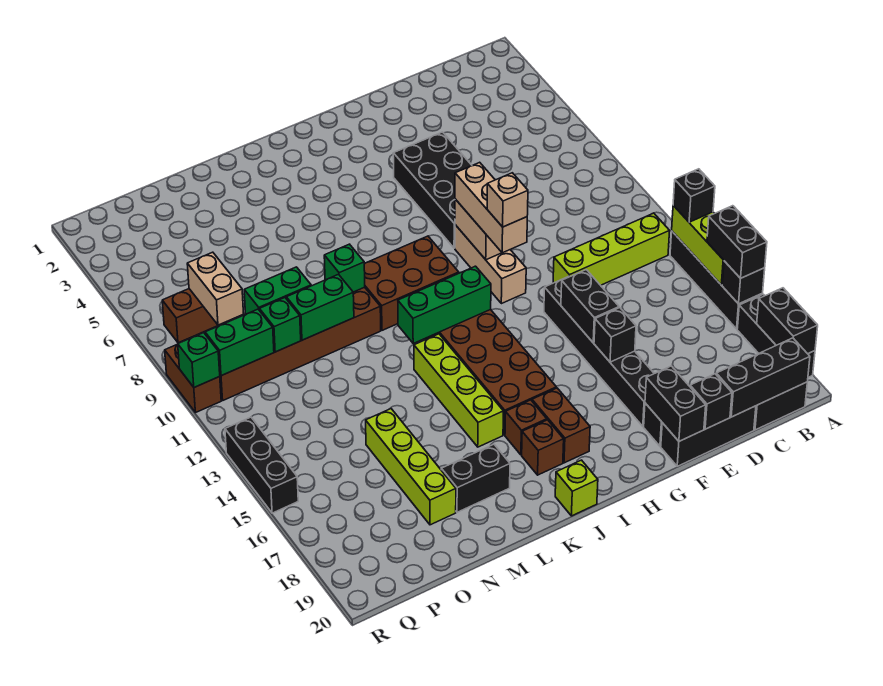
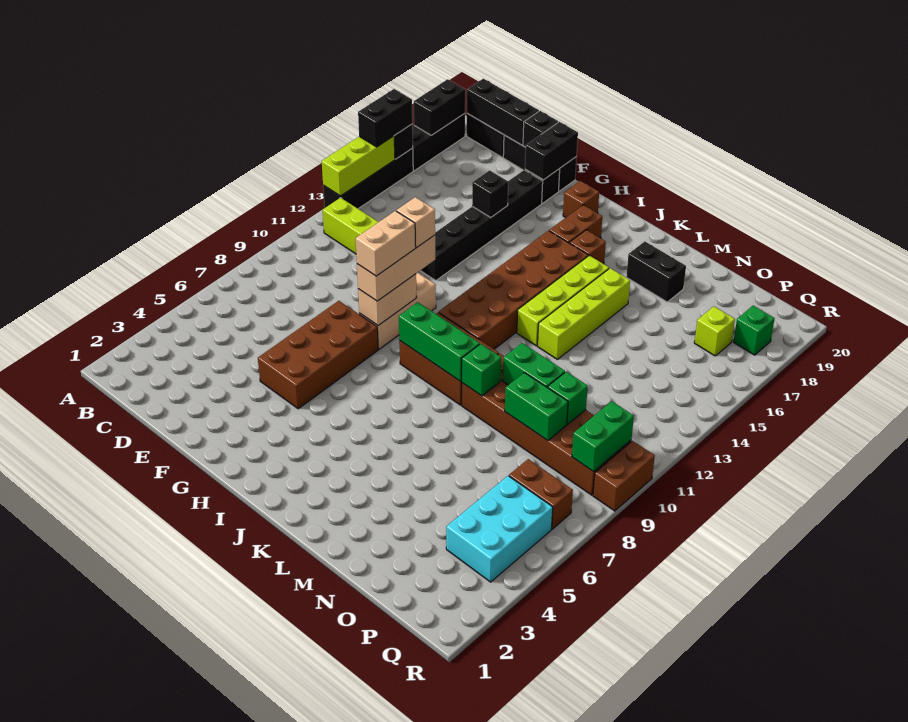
black brick A13 level 3 -> none
black brick F5:G8 level 1 -> brown brick F5:G8 level 1
black brick F14:F15 level 2 -> none
green brick I12:K12 level 2 -> green brick I9:K9 level 2
brown brick J18 level 1 -> brown brick H19 level 1
lime brick J20 level 1 -> lime brick P17 level 1
lime brick N15:N18 level 1 -> lime brick L13:L16 level 1
none -> cyan brick P4:Q6 level 1
tan brick P7:P8 level 2 -> tan brick G9:G10 level 4
green brick P10:Q10 level 2 -> green brick Q9:Q10 level 2
green brick R10 level 2 -> green brick Q18 level 1
black brick R13:R15 level 1 -> none

